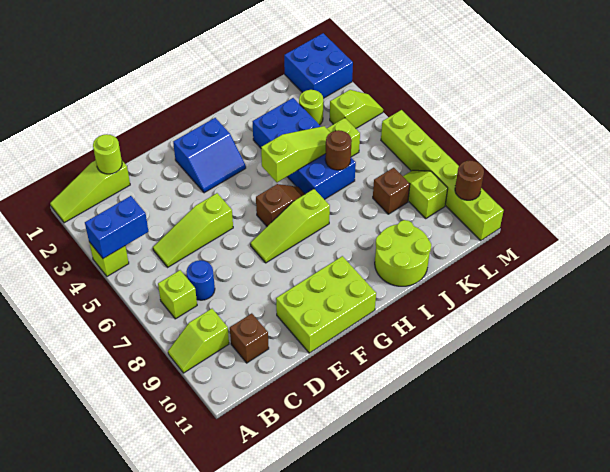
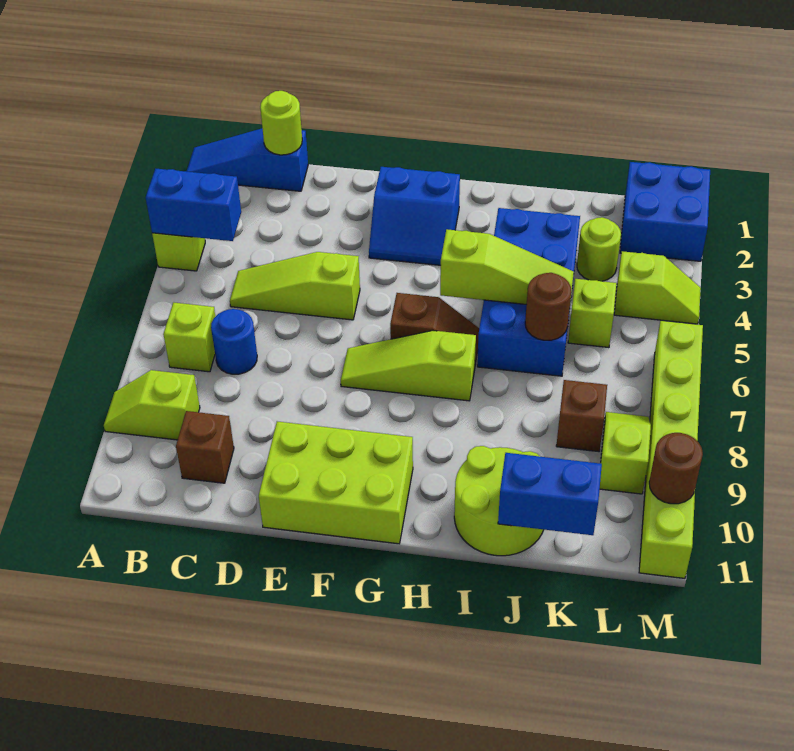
lime slope A1:C1 level 1 top C -> blue slope A1:C1 level 1 top C
none -> blue brick J11:K11 level 2

